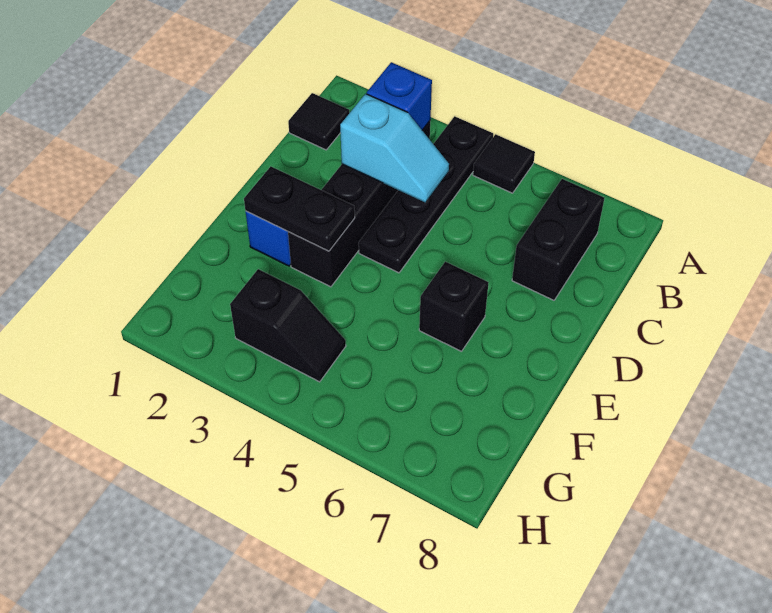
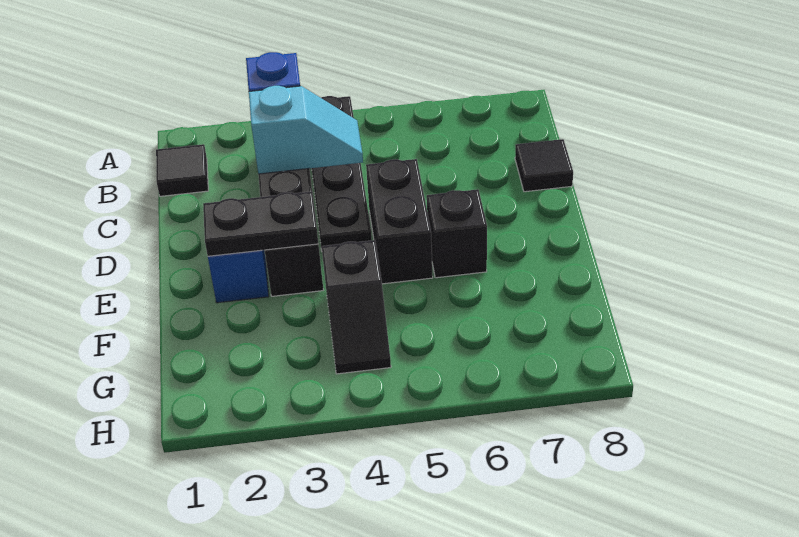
black tile A5 level 1 -> black tile C8 level 1
black brick B7:C7 level 1 -> black brick D5:E5 level 1
black slope G3:G4 level 1 top 3 -> black slope F4:G4 level 1 top F

